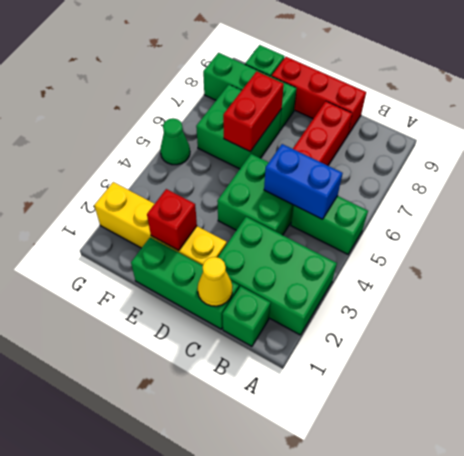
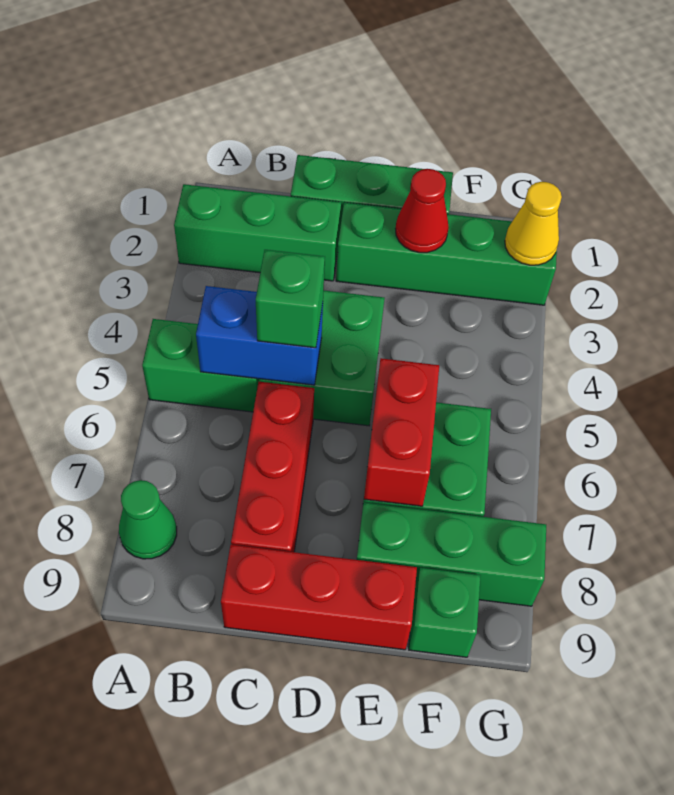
green brick A2:C3 level 1 -> green brick A2:C2 level 1
green brick B1 level 1 -> green brick C5 level 3
yellow cone C1 level 2 -> yellow cone G2 level 2
yellow brick D2:G2 level 1 -> green brick D2:G2 level 1
red brick E2 level 2 -> red cone E2 level 2
green cone G5 level 1 -> green cone A8 level 1

